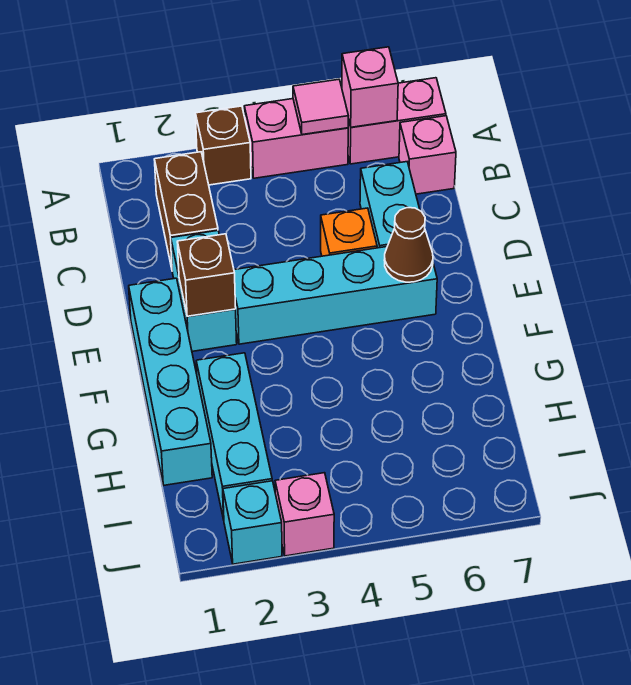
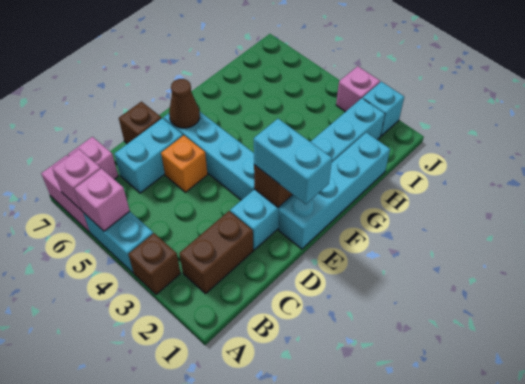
pink brick A4:A5 level 1 -> cyan brick A4:A5 level 1
pink tile A5 level 2 -> pink brick A5 level 2
none -> brown brick D7 level 1
none -> cyan brick E1:E2 level 3

